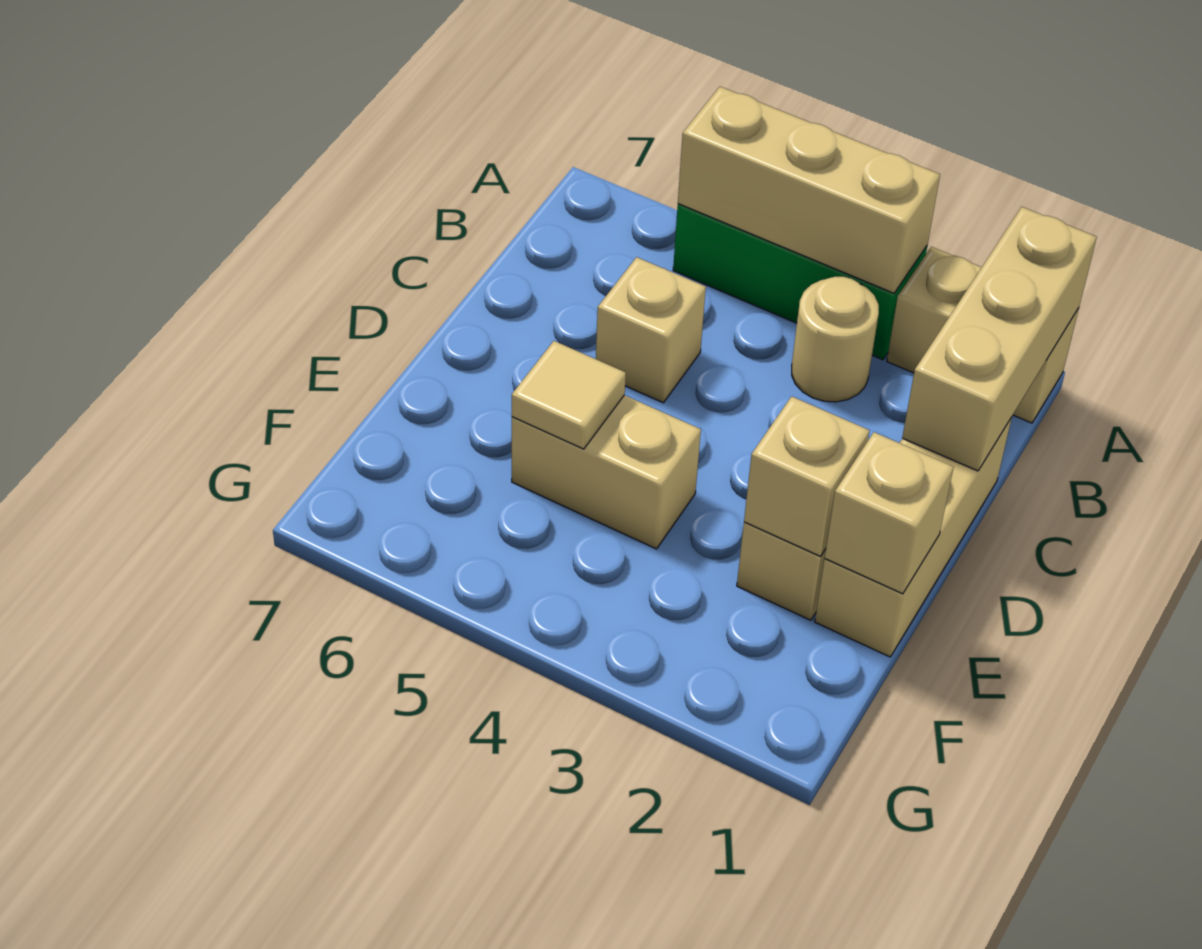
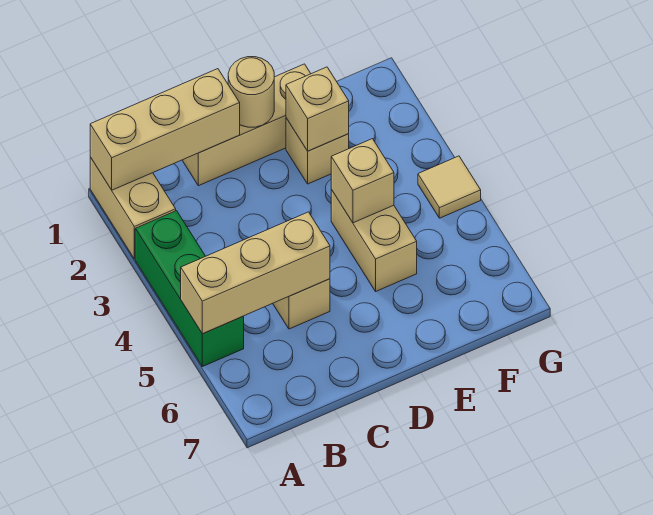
tan brick A3:A5 level 2 -> tan brick A5:C5 level 2
tan round brick B3 level 1 -> tan round brick D1 level 2
tan brick E1 level 2 -> tan brick E4 level 2
tan tile E5 level 2 -> tan tile G4 level 1

